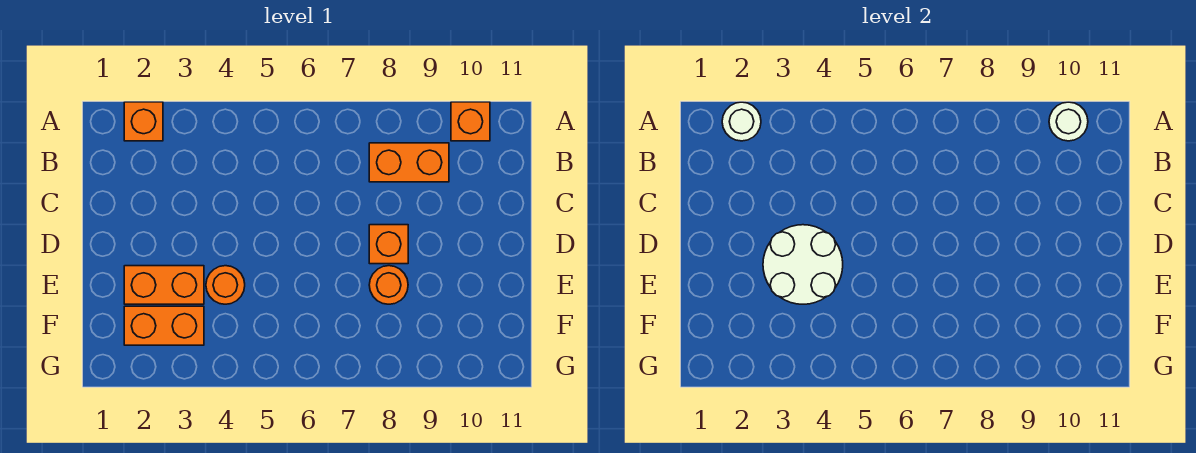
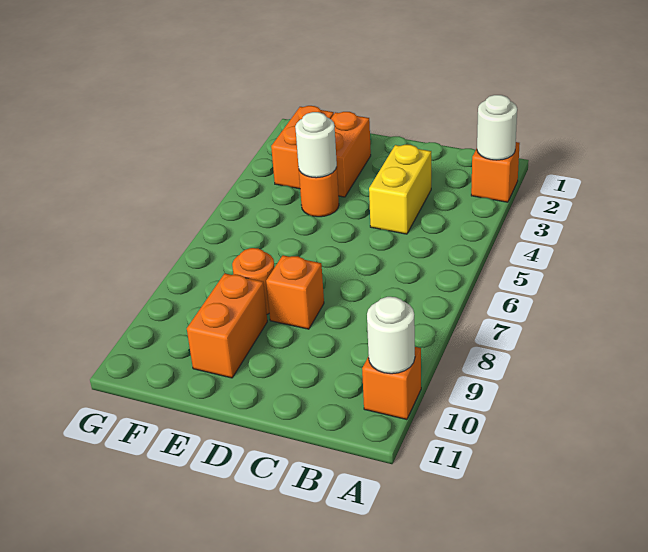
orange brick B8:B9 level 1 -> orange brick E9:E10 level 1
none -> yellow brick C3:C4 level 1
white round brick D3:E4 level 2 -> white round brick E4 level 2

